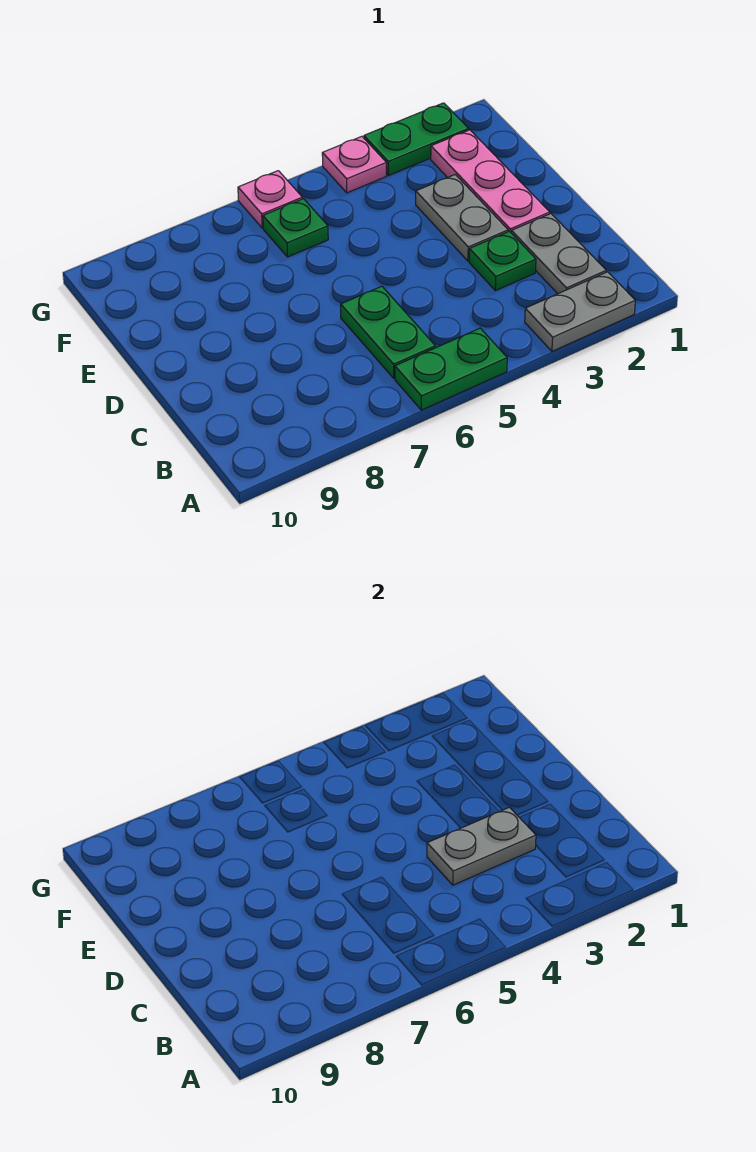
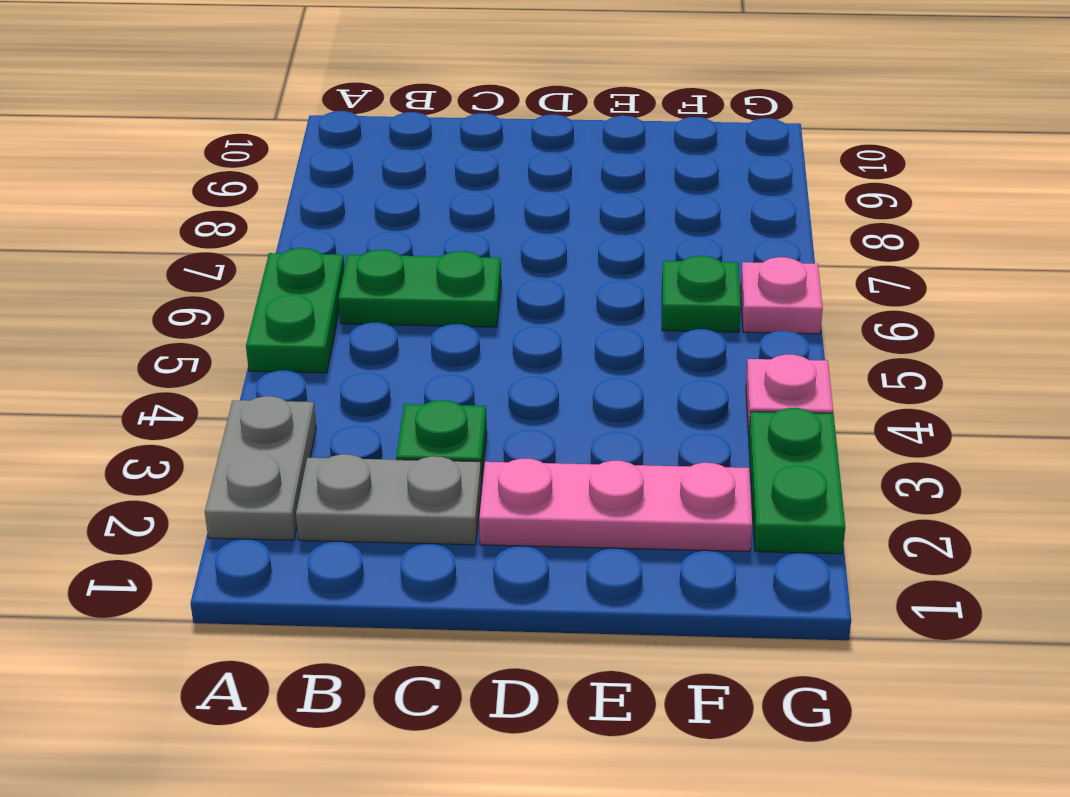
grey plate C3:C4 level 2 -> none
grey plate D3:E3 level 1 -> none

